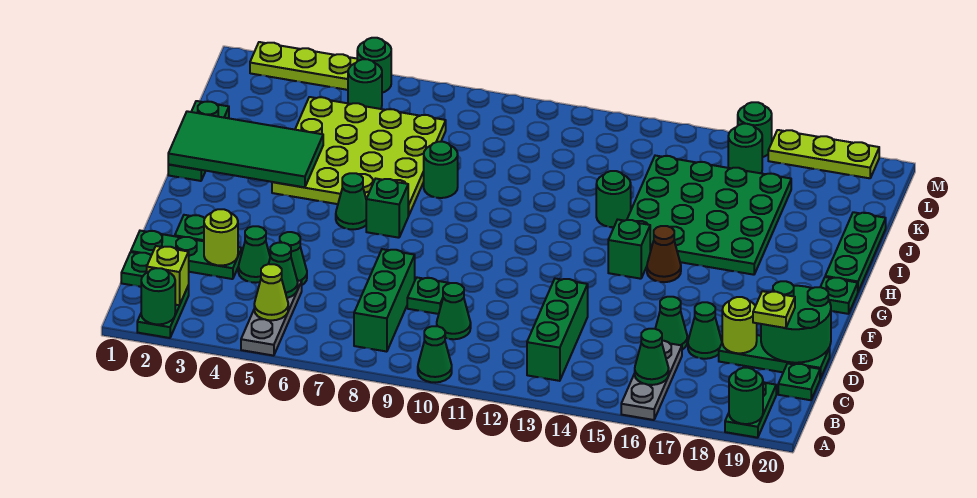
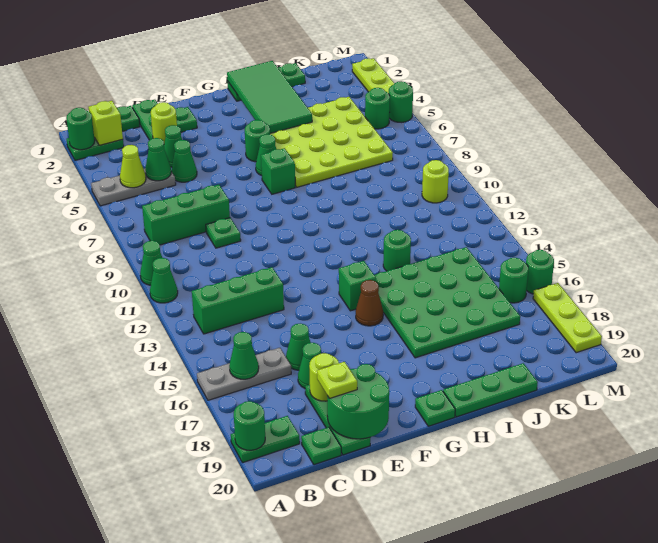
green cone C10 level 1 -> green cone A11 level 1
green round brick I8 level 1 -> green round brick G5 level 1
none -> lime round brick L10 level 1

